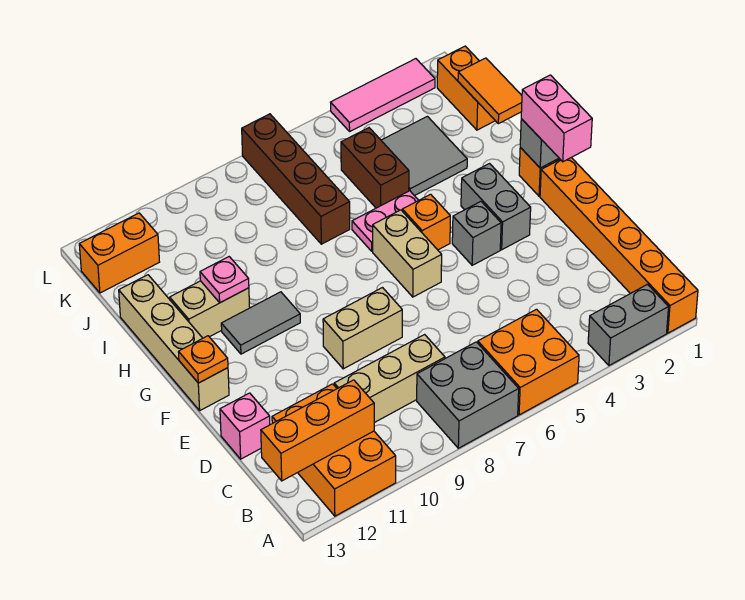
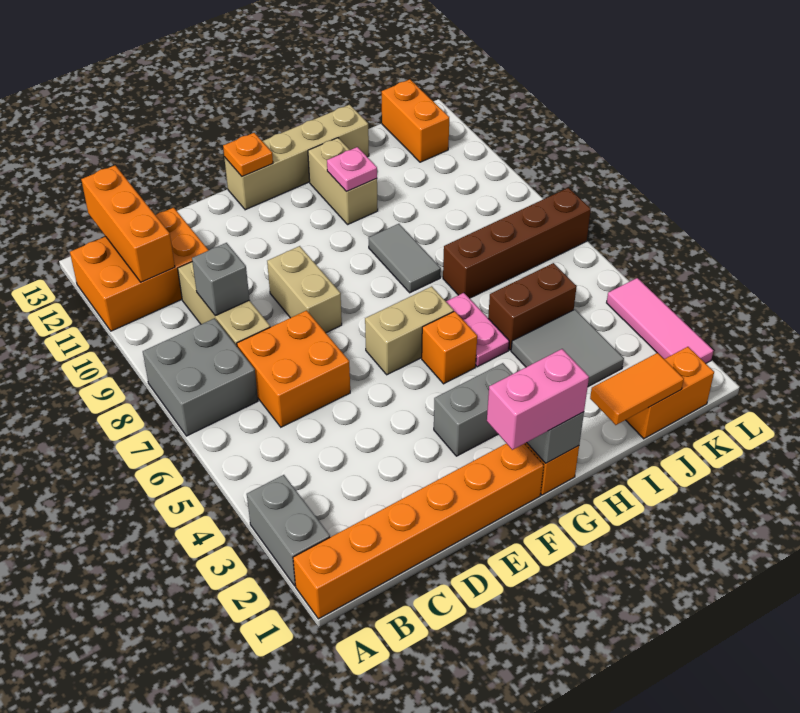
orange brick A5:B6 level 1 -> orange brick C6:D7 level 1
pink brick D13 level 1 -> none
grey brick F4 level 1 -> grey brick C9 level 2
grey tile G10:G11 level 1 -> grey tile H8:H9 level 1

